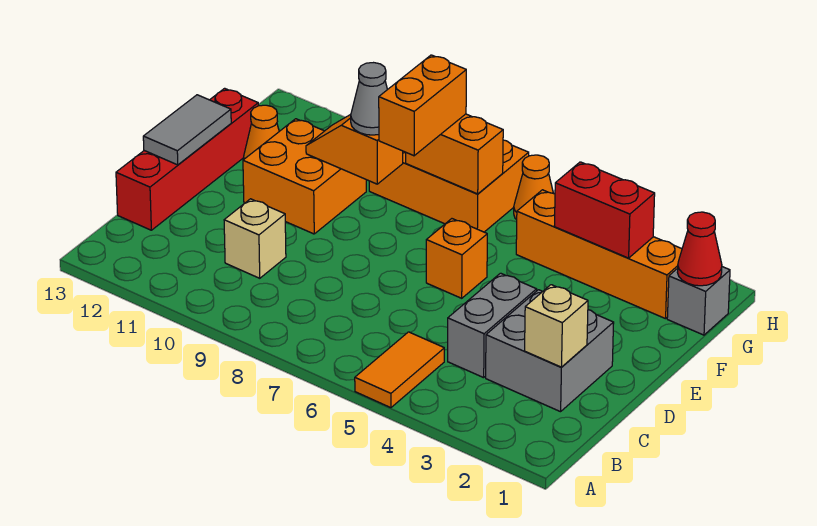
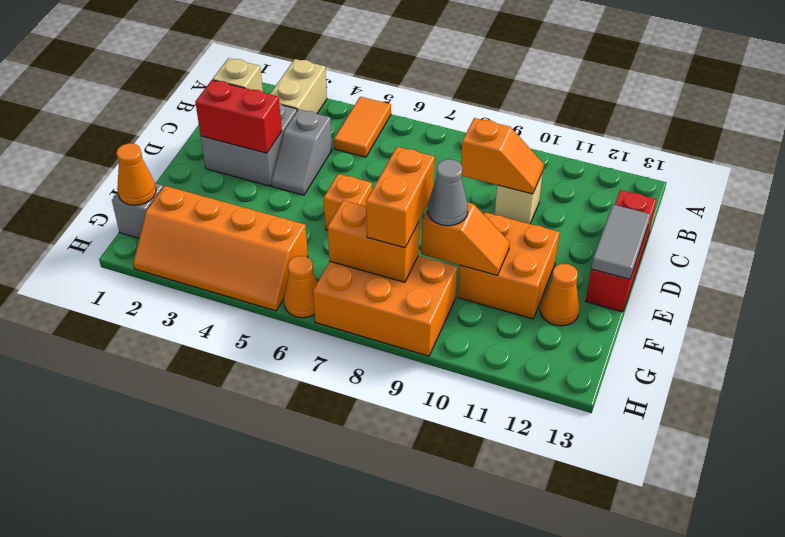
none -> tan brick A3:B3 level 1
grey brick C4:D4 level 1 -> grey slope C4:D4 level 1 top C
none -> orange slope C9:C10 level 2 top 9
red brick C13:F13 level 1 -> red brick C13:E13 level 1
red cone G1 level 2 -> orange cone G1 level 2
red brick G3:G4 level 2 -> red brick D2:D3 level 2

